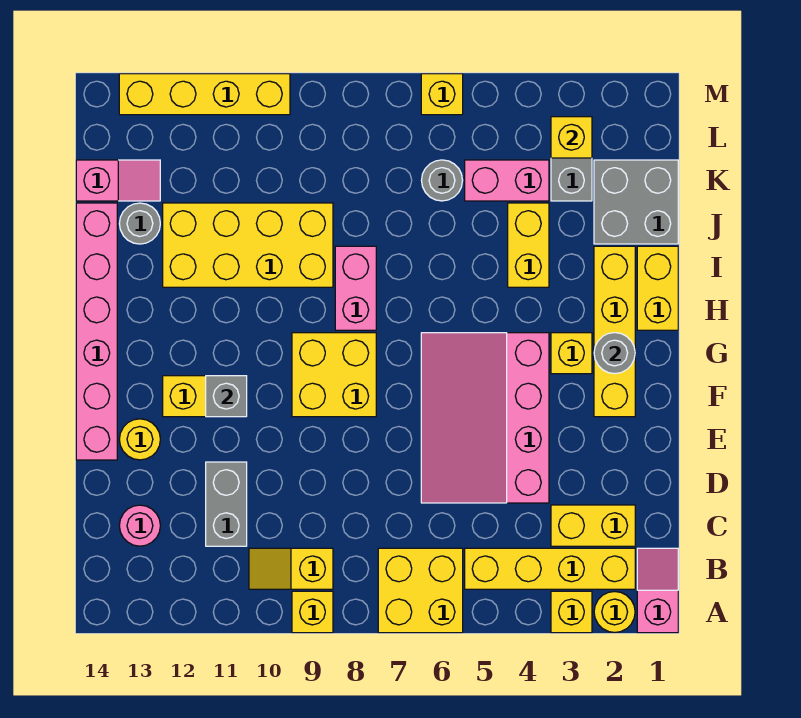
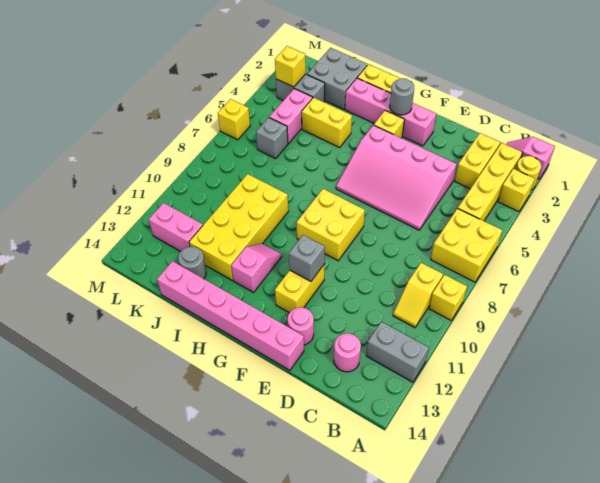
grey brick C11:D11 level 1 -> grey brick A12:B12 level 1
yellow round brick E13 level 1 -> pink round brick E13 level 1
yellow brick F2:I2 level 1 -> pink brick F2:I2 level 1
pink brick H8:I8 level 1 -> pink brick K12:L12 level 1
grey round brick K6 level 1 -> grey brick K6 level 1
pink slope K13:K14 level 1 top 14 -> pink slope H11:H12 level 1 top 12
yellow brick M10:M13 level 1 -> none

